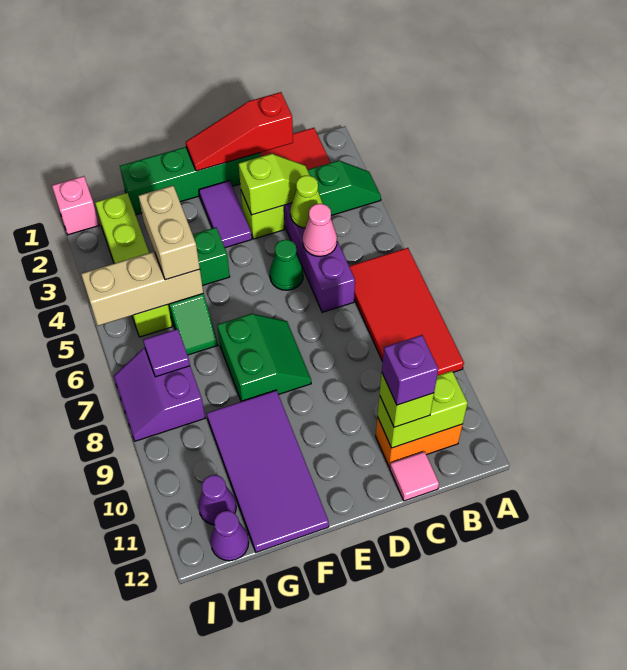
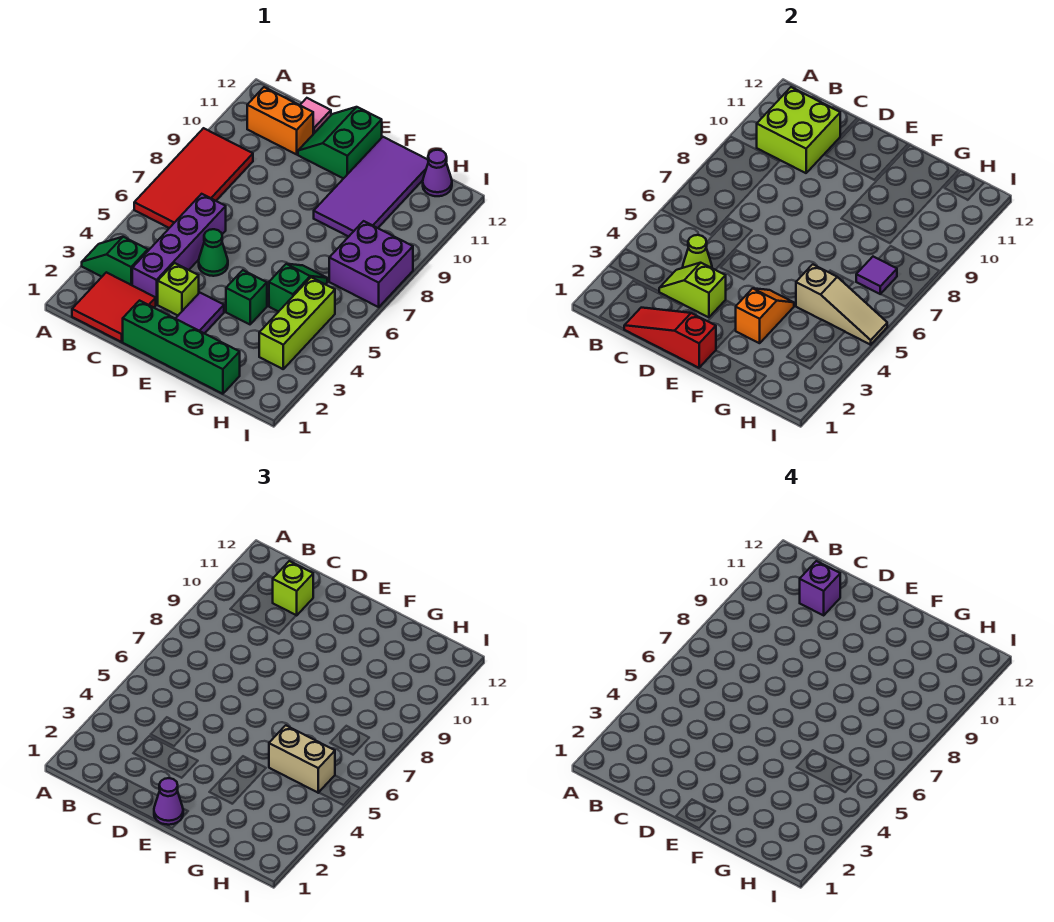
lime brick B11:C11 level 2 -> lime brick B10:C11 level 2
red slope C1:E1 level 2 top C -> red slope C1:E1 level 2 top E
pink cone C5 level 2 -> none
green slope E7:F8 level 1 top F -> green slope D11:E12 level 1 top E
none -> orange slope F3:F4 level 2 top 3
tan brick G4:G5 level 3 -> tan brick G5:H5 level 3
tan brick G5:I5 level 2 -> tan slope G5:I5 level 2 top G
lime brick H2:H5 level 1 -> lime brick H3:H5 level 1
purple slope H7:I8 level 1 top H -> purple brick H7:I8 level 1
purple cone H11 level 1 -> purple cone E1 level 3
pink brick I1 level 1 -> none

